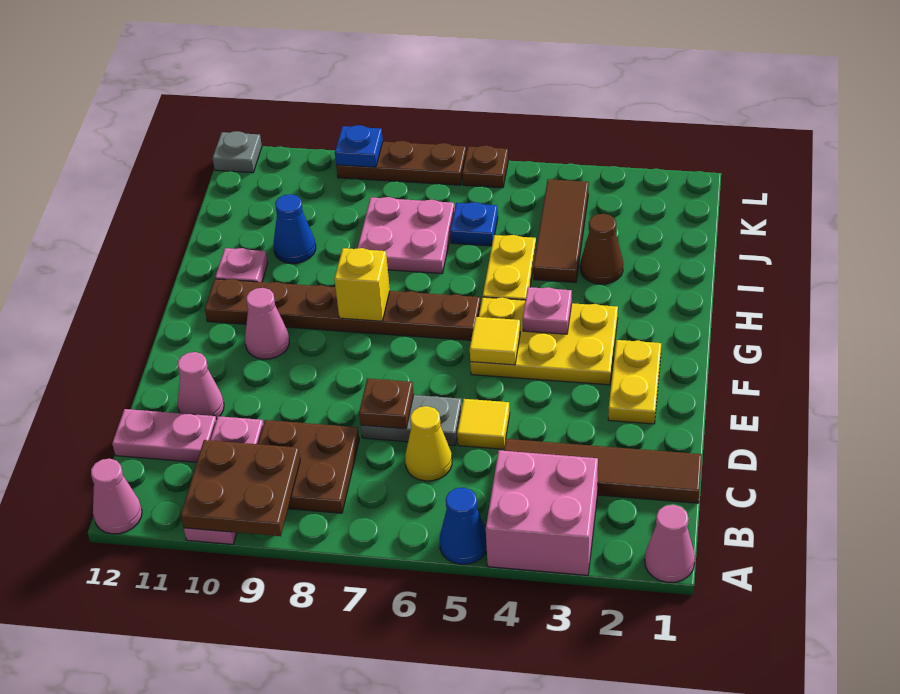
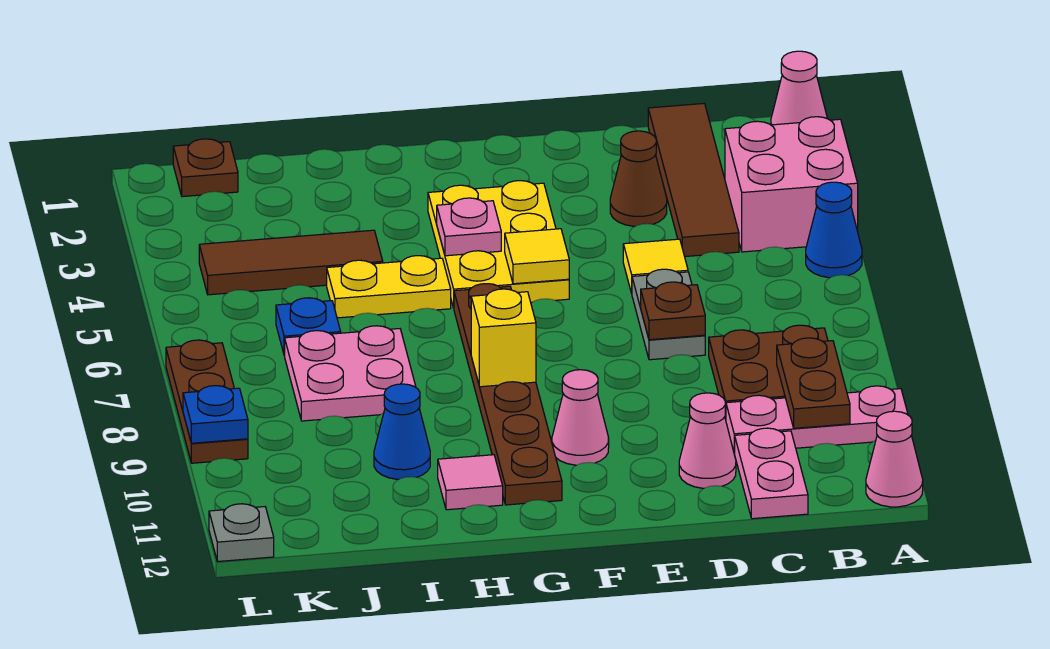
brown plate A9:B10 level 2 -> brown plate B9:B10 level 2
yellow cone C6 level 1 -> none
yellow plate E2:F2 level 1 -> none
pink plate H11 level 1 -> pink tile H11 level 1
brown cone I3 level 1 -> brown cone D3 level 1
brown plate L6 level 1 -> brown plate K1 level 1

